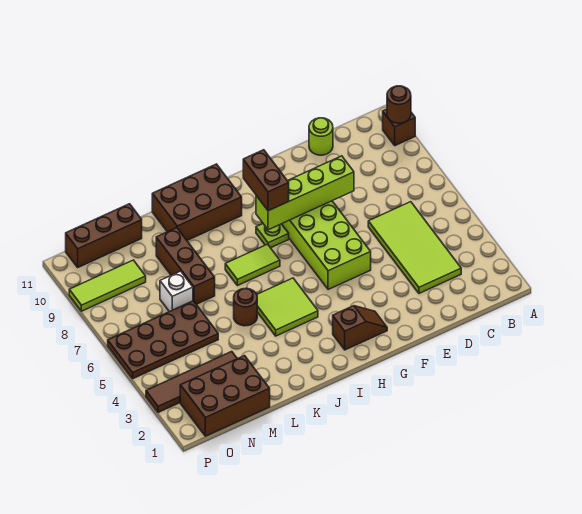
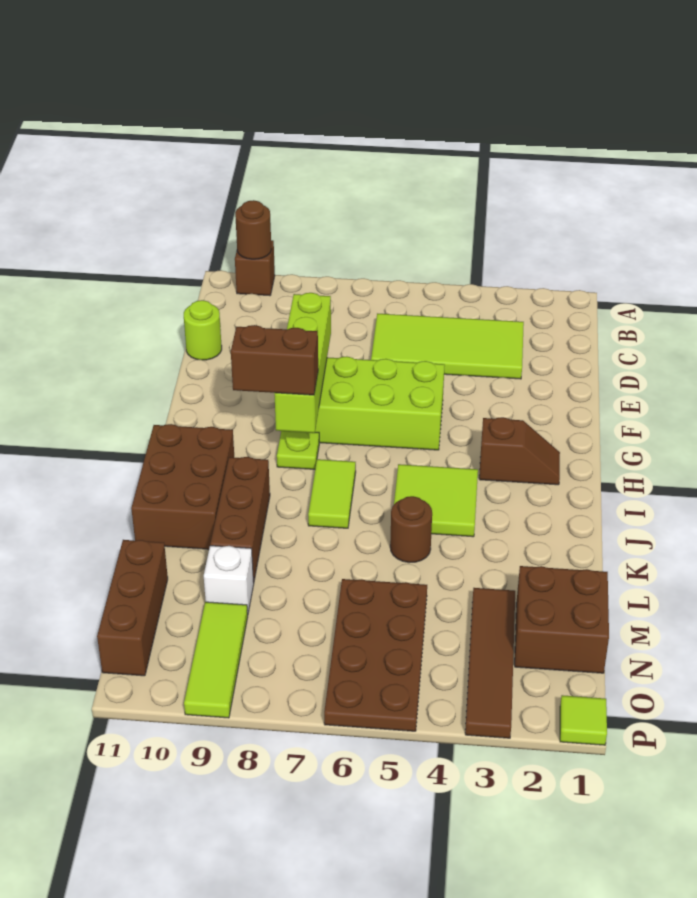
brown slope G2:H2 level 1 top H -> brown slope H2:H3 level 1 top 3
brown brick L7:L9 level 1 -> brown brick J9:L9 level 1
brown brick M1:O2 level 1 -> brown brick M1:N2 level 1
white brick M7 level 1 -> white brick M9 level 1
none -> lime tile P1 level 1

